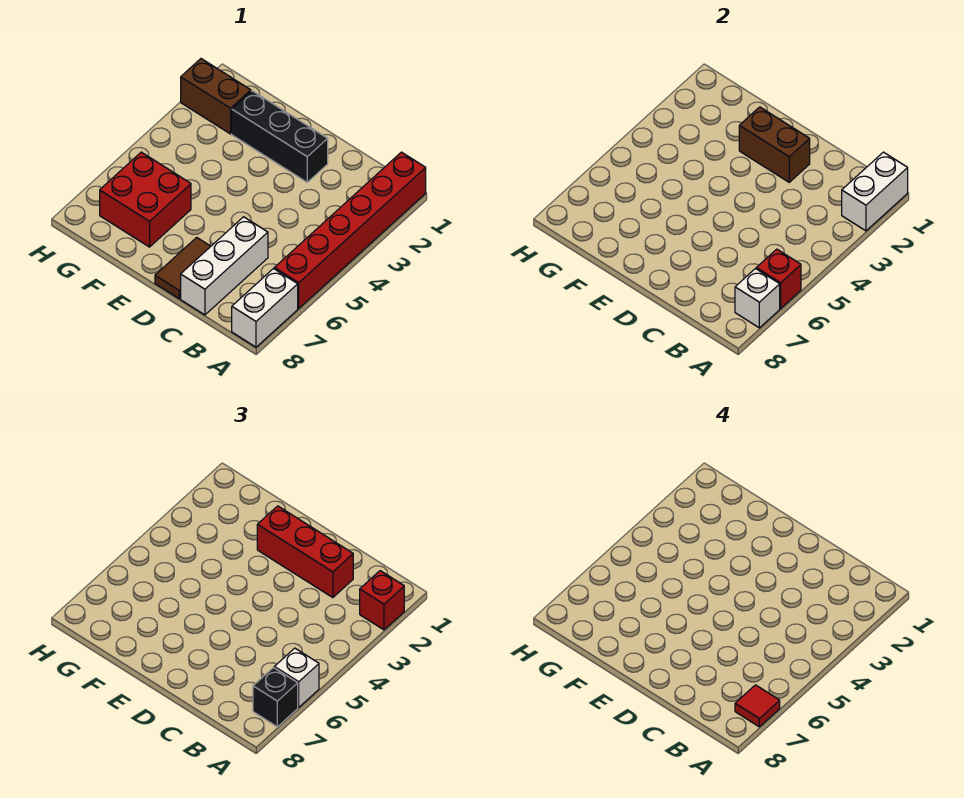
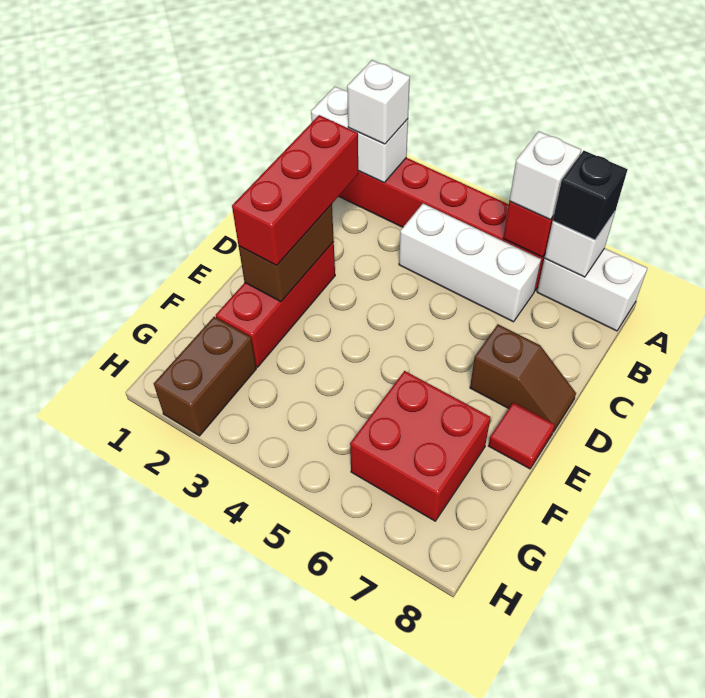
red brick A2 level 3 -> white brick A2 level 3
red tile A7 level 4 -> red tile E8 level 1
white brick C6:C8 level 1 -> white brick B4:B6 level 1
black brick D2:F2 level 1 -> red brick D2:F2 level 1
brown tile D7:D8 level 1 -> brown slope D7:D8 level 1 top 7

